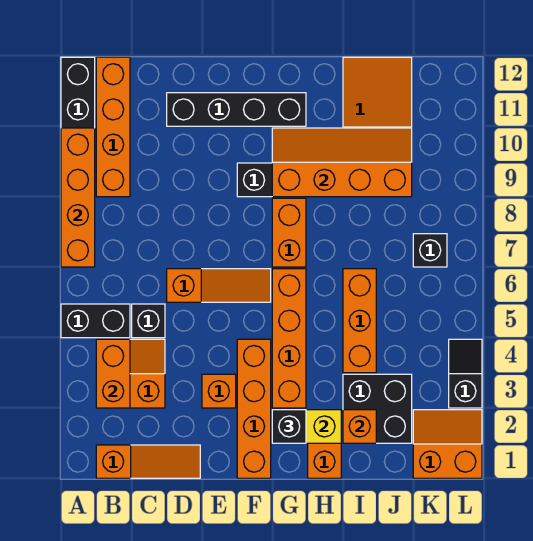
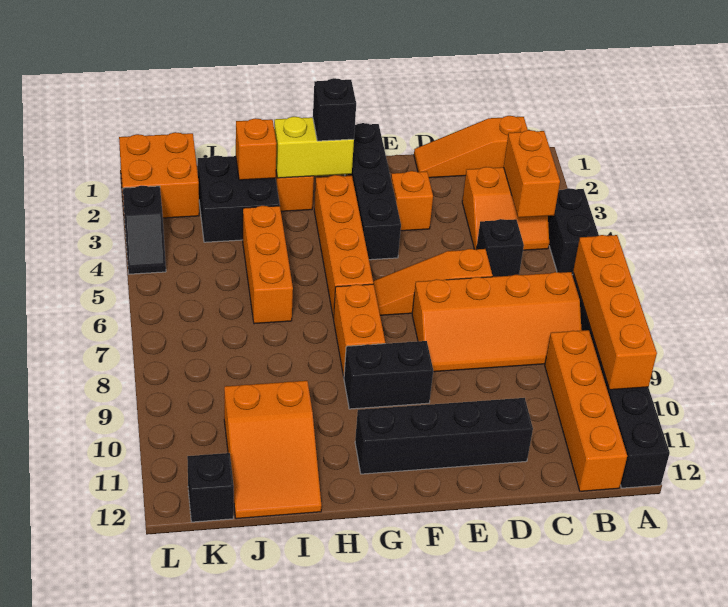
black brick A5:B5 level 1 -> black brick A4:A5 level 1
orange brick F1:F4 level 1 -> black brick F1:F4 level 1
orange slope G9:J10 level 2 top 9 -> orange slope B7:E8 level 1 top 7
orange slope K1:L2 level 1 top 1 -> orange brick K1:L2 level 1
black brick K7 level 1 -> black brick K12 level 1

